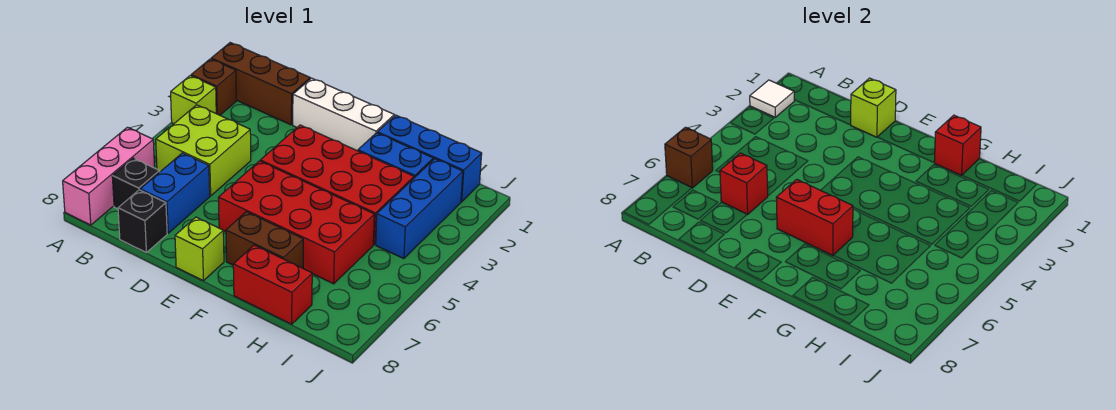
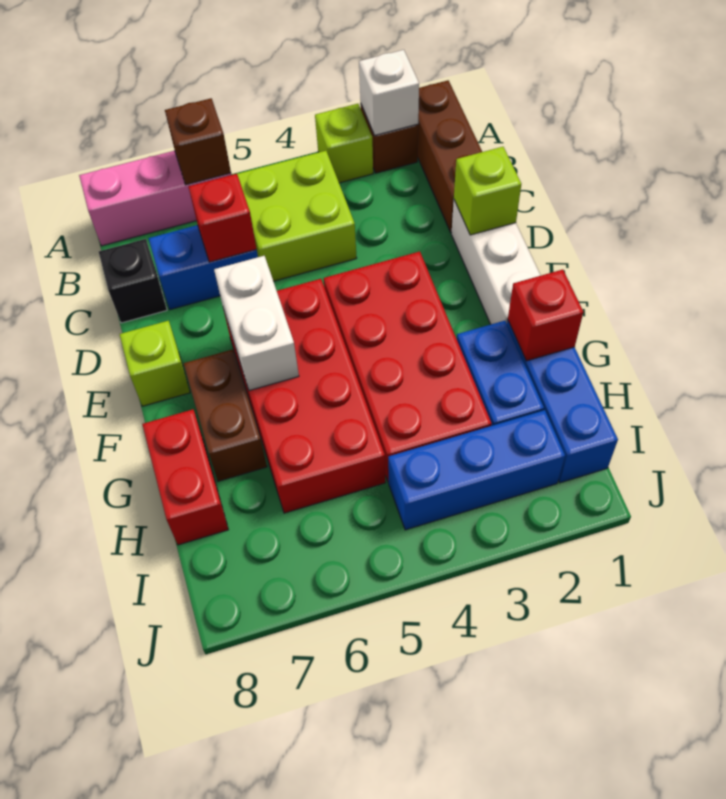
white tile A2 level 2 -> white brick A2 level 2
black brick B7 level 1 -> none
red brick E6:F6 level 2 -> white brick E6:F6 level 2

